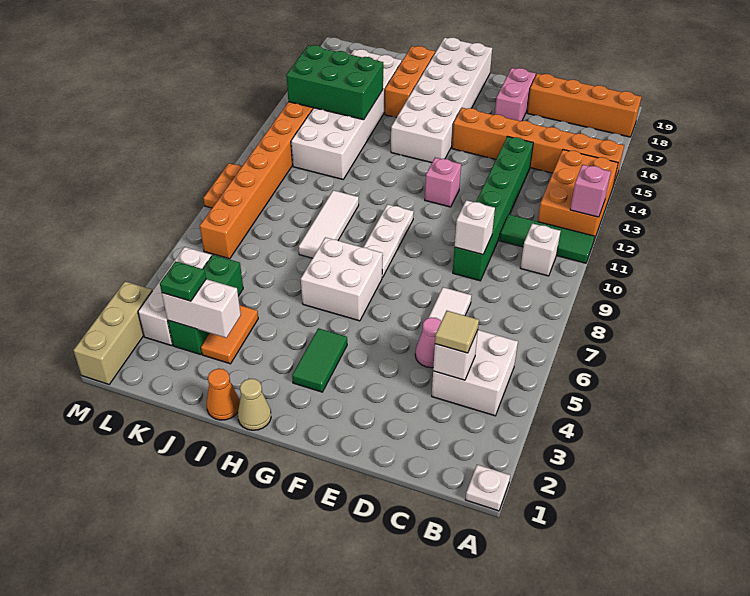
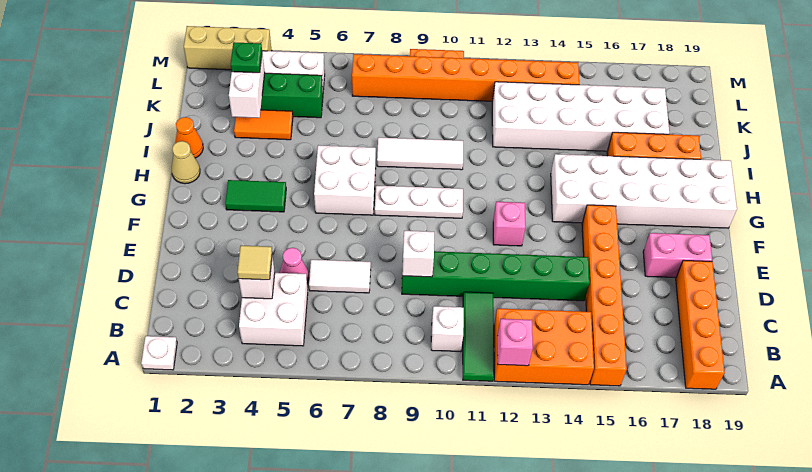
green brick J14:L15 level 2 -> none

